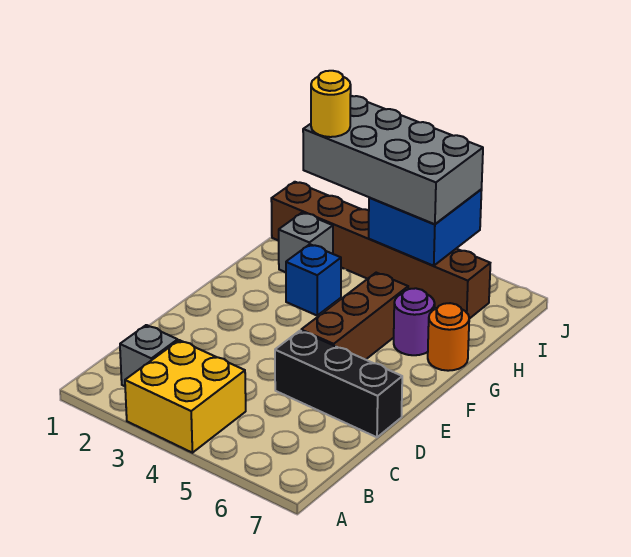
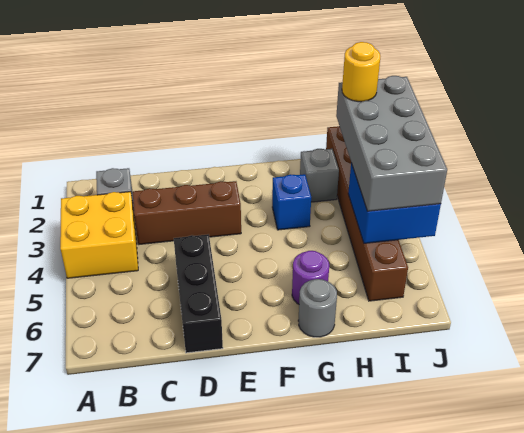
brown brick E5:G5 level 1 -> brown brick C3:E3 level 1
orange round brick G7 level 1 -> grey round brick G7 level 1

